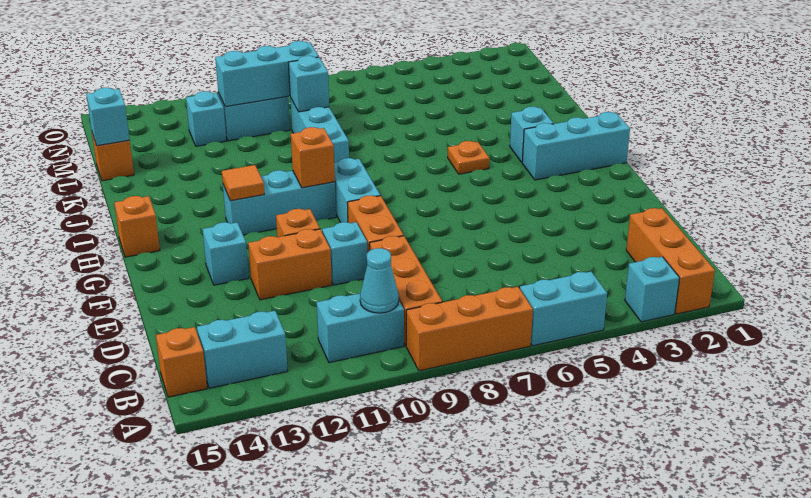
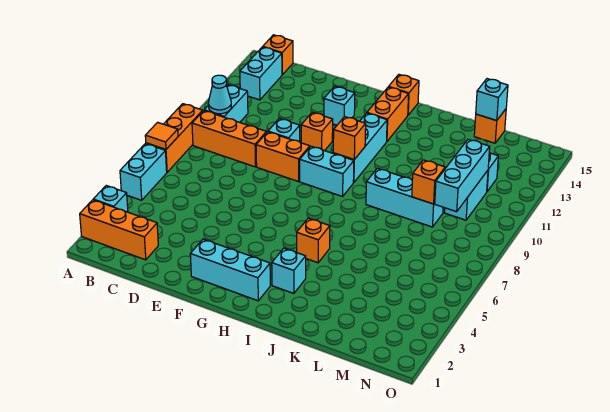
orange brick E11:E12 level 1 -> orange brick H13:H14 level 1
cyan brick H1:H3 level 1 -> cyan brick F2:H2 level 1
orange tile H12 level 2 -> orange tile A7 level 2
orange plate I5 level 1 -> orange brick I5 level 1
cyan brick L9 level 2 -> orange brick L9 level 2

